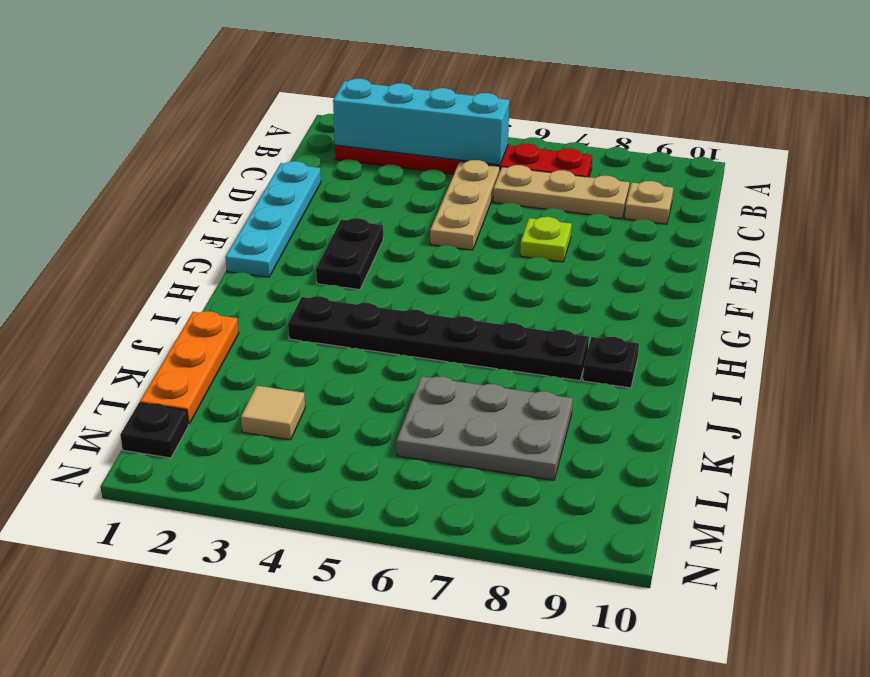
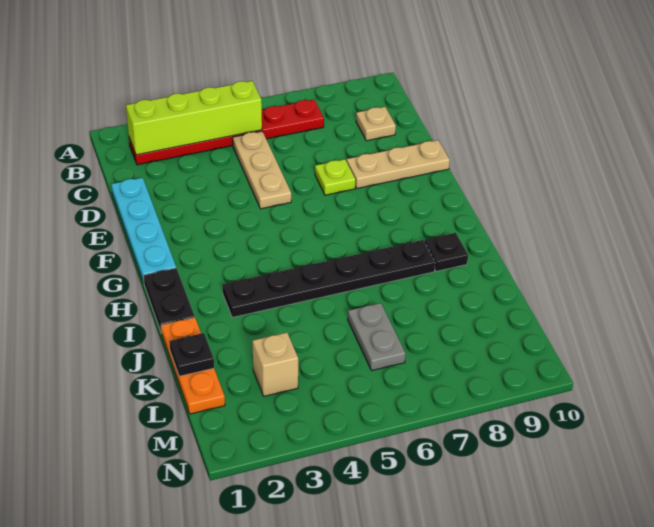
cyan brick B2:B5 level 2 -> lime brick B2:B5 level 2
tan plate C6:C8 level 1 -> tan plate E8:E10 level 1
black plate F3:G3 level 1 -> black plate H1:I1 level 1
grey plate K6:L8 level 1 -> grey plate K6:L6 level 1
tan tile L3 level 1 -> tan brick L3 level 1
black plate M1 level 1 -> black plate K1 level 2

